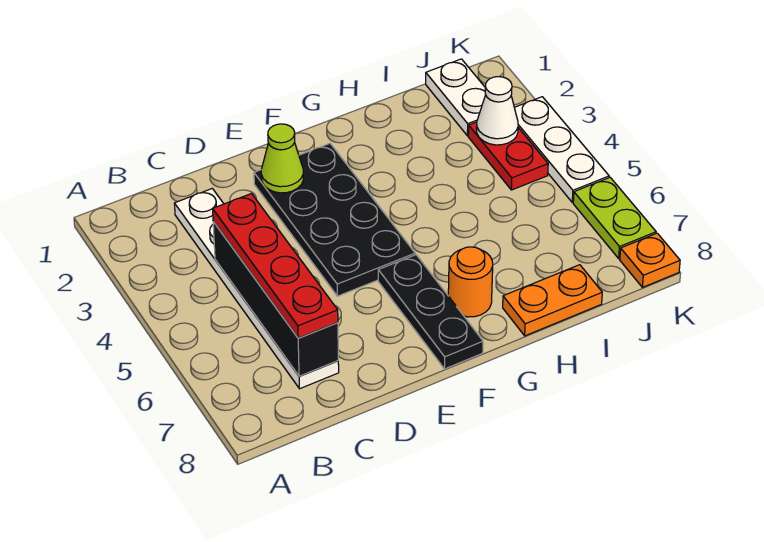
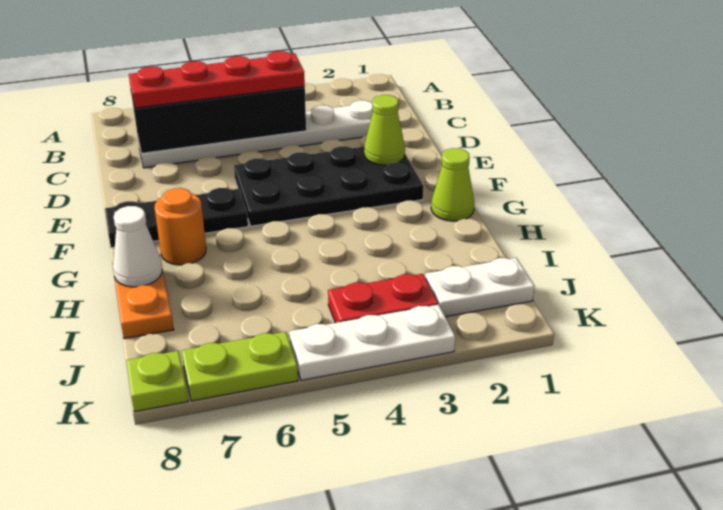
none -> lime cone G1 level 1
white cone J3 level 2 -> white cone H8 level 2
orange plate K8 level 1 -> lime plate K8 level 1

